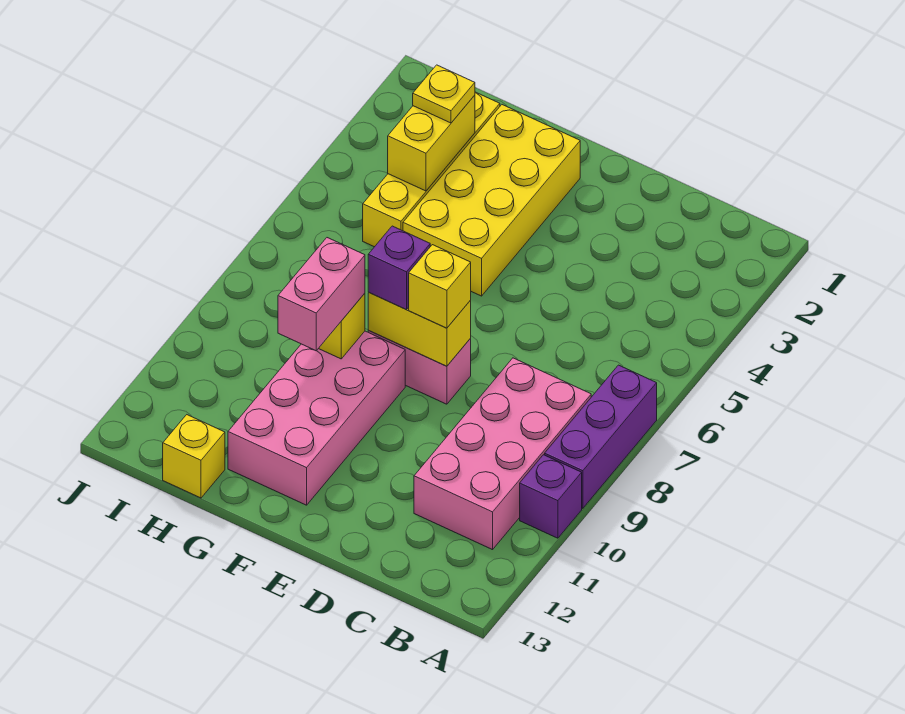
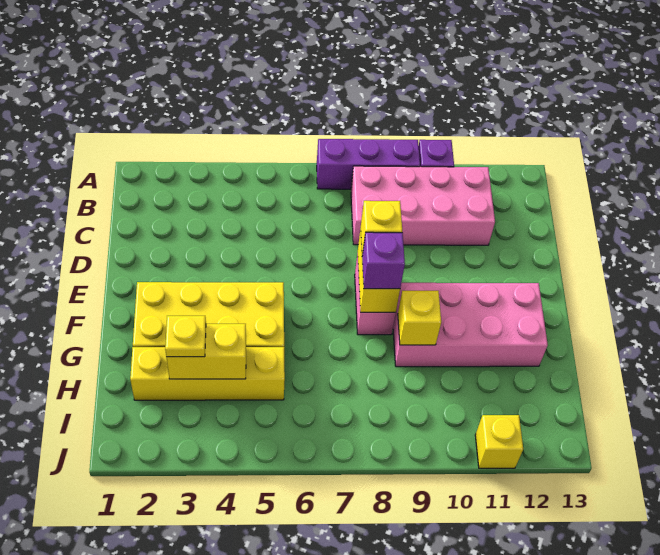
pink brick G9:G10 level 3 -> none
yellow brick H13 level 1 -> yellow brick J11 level 1

